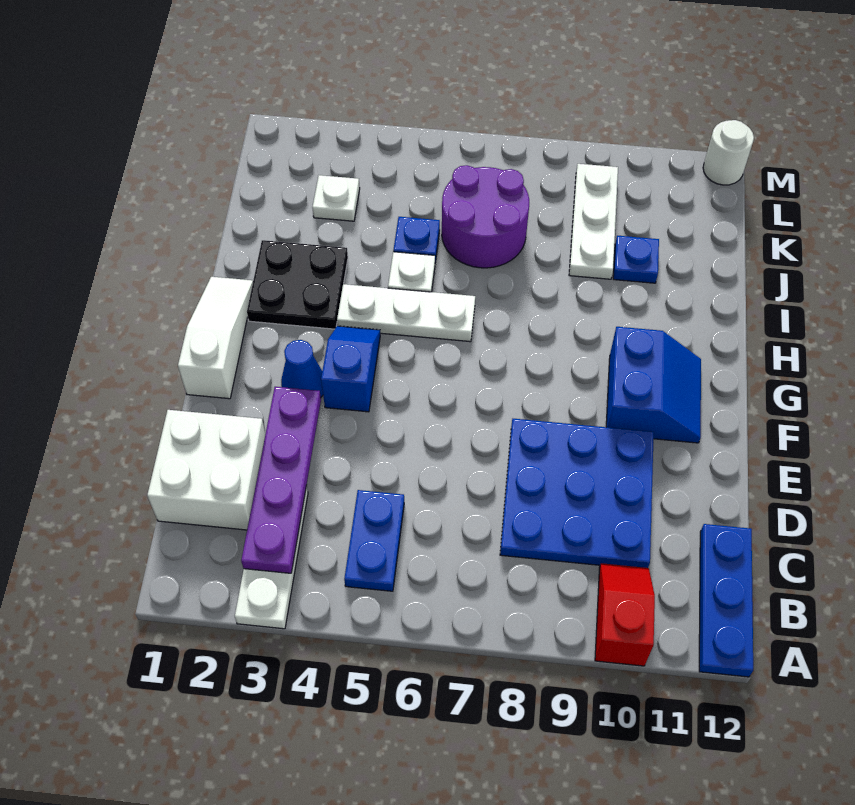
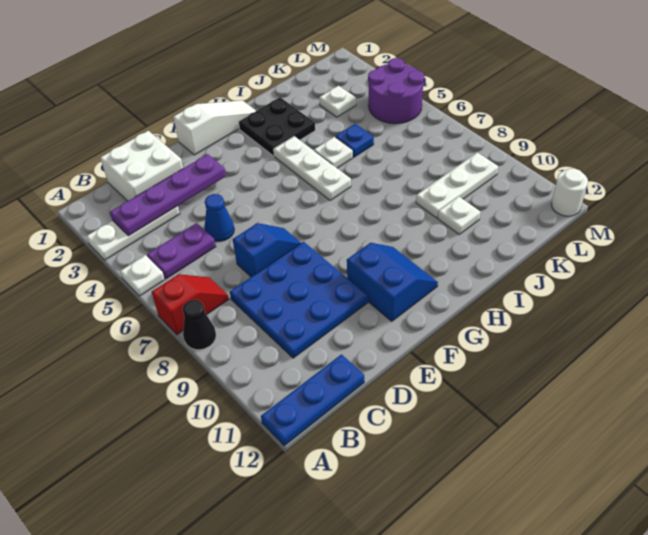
none -> white plate A5 level 1
none -> black cone A8 level 1
red slope A10:B10 level 1 top A -> red slope A7:B7 level 1 top A
blue plate B5:C5 level 1 -> purple plate B5:C5 level 1
blue cone F3 level 1 -> blue cone D5 level 1
blue slope F4:G4 level 1 top F -> blue slope D7:E7 level 1 top D
blue slope F10:G11 level 1 top 10 -> blue slope F10:G11 level 1 top F
purple round brick J6:K7 level 1 -> purple round brick L4:M5 level 1
blue plate J10 level 1 -> white plate J10 level 1

